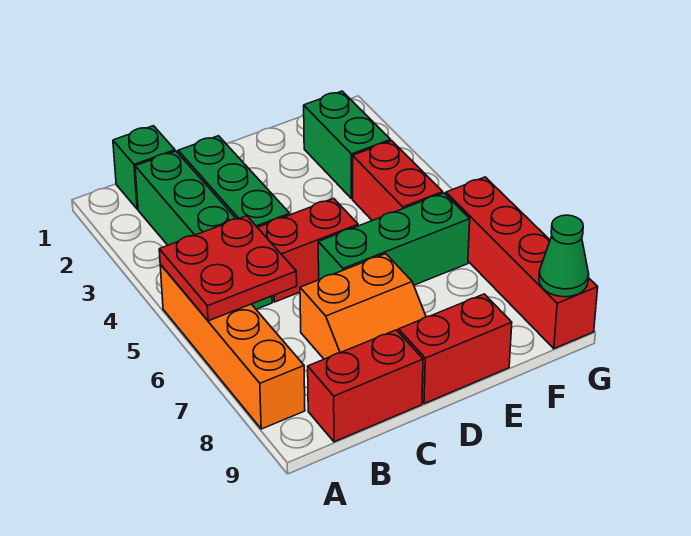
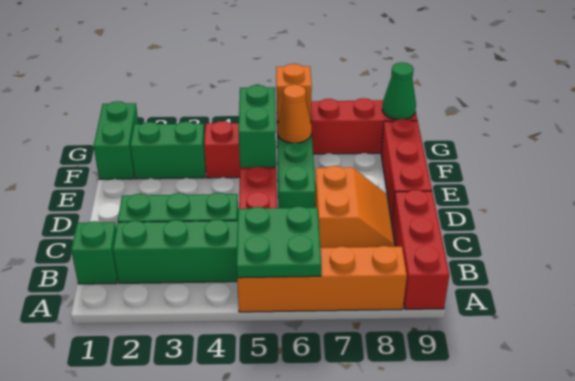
red plate A5:B6 level 2 -> green plate A5:B6 level 2
red brick B9:C9 level 1 -> red brick A9:C9 level 1
red brick D9:E9 level 1 -> red brick D9:F9 level 1
none -> green brick E5:F5 level 2
none -> green brick F1:G1 level 1
none -> orange cone F6 level 2
none -> orange brick G6 level 2

